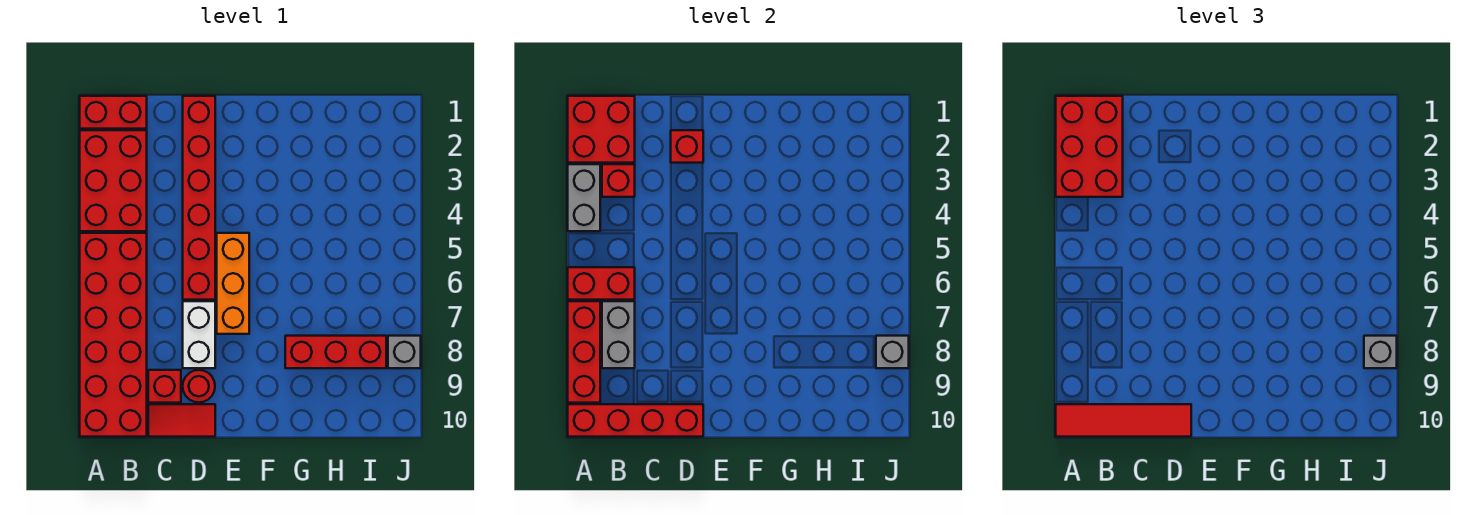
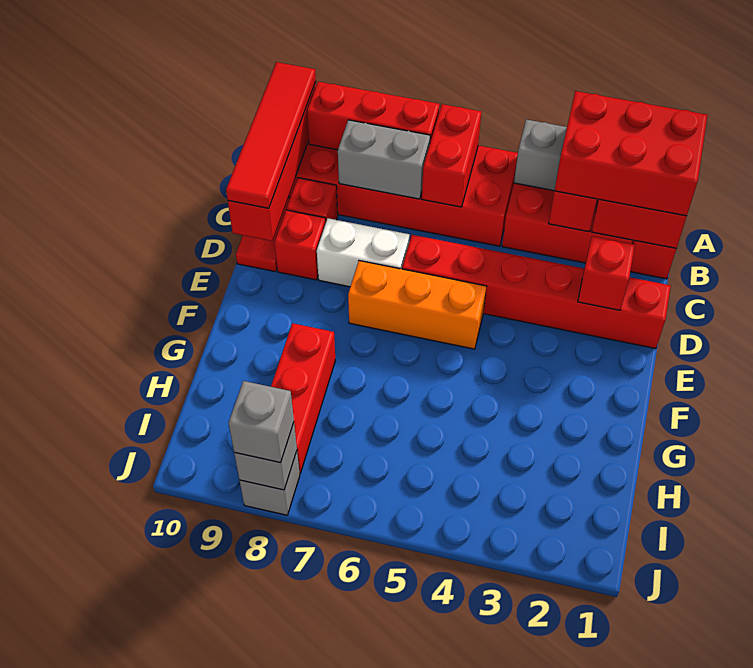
red round brick D9 level 1 -> red brick D9 level 1

